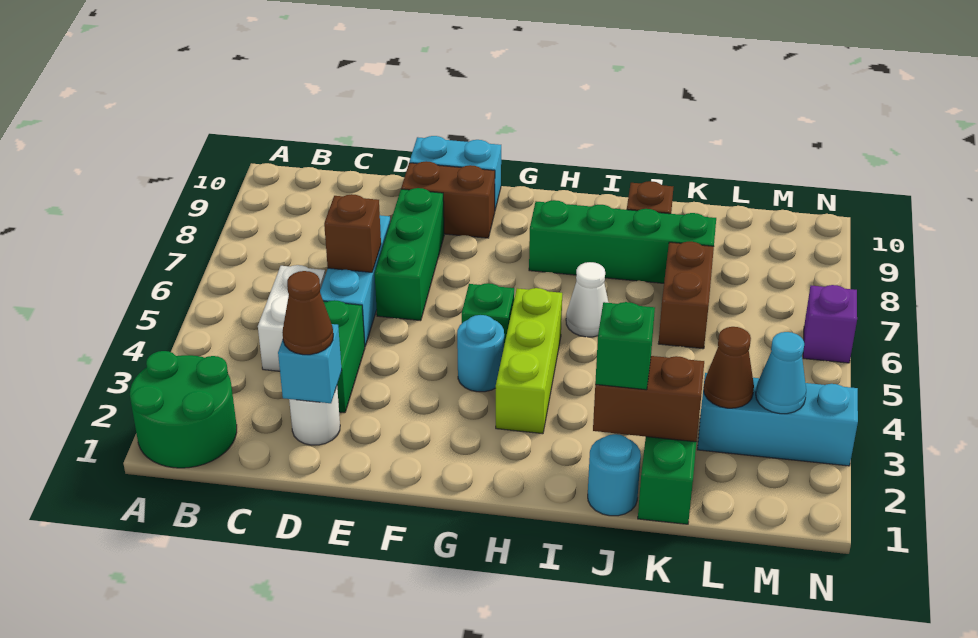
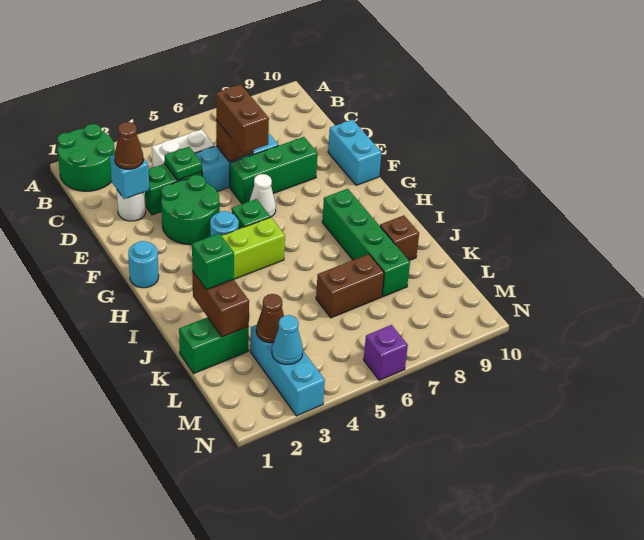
none -> green plate D4 level 2
none -> green round brick E3:F4 level 1
brown brick E9:F9 level 1 -> brown brick D6:E6 level 3
white cone I6 level 1 -> white cone F6 level 1
cyan round brick J1 level 1 -> cyan round brick G1 level 1

